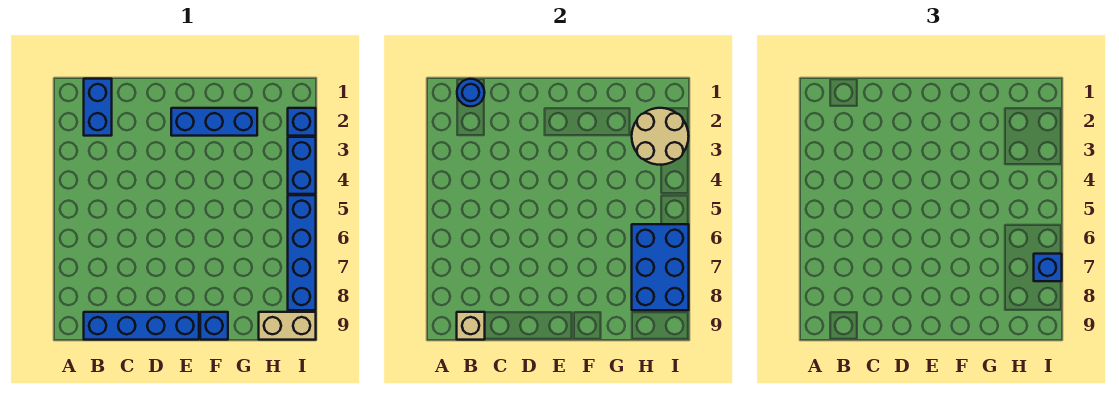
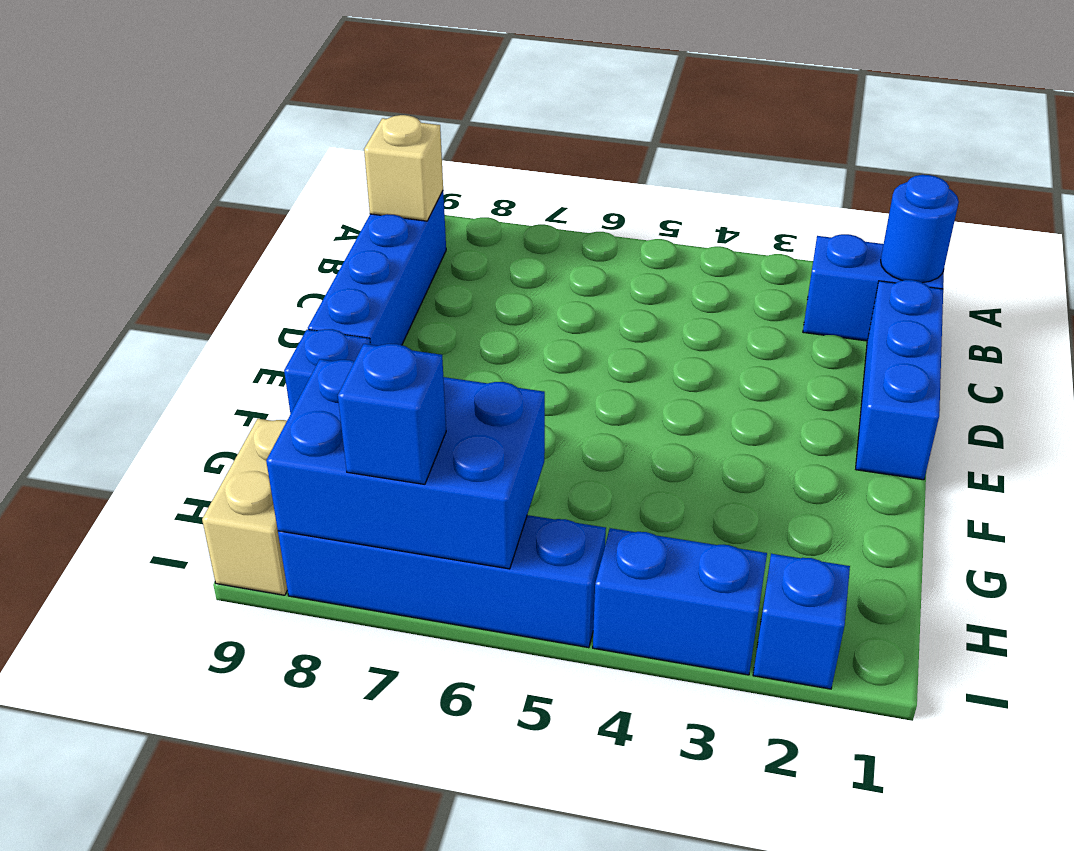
blue brick E2:G2 level 1 -> blue brick C1:E1 level 1
tan round brick H2:I3 level 2 -> none

